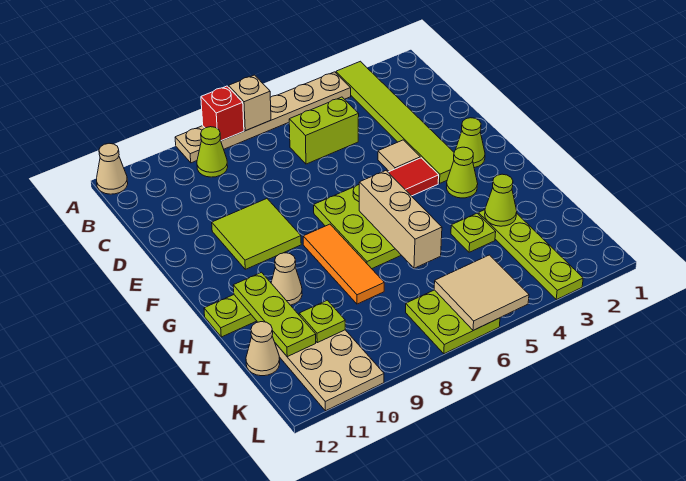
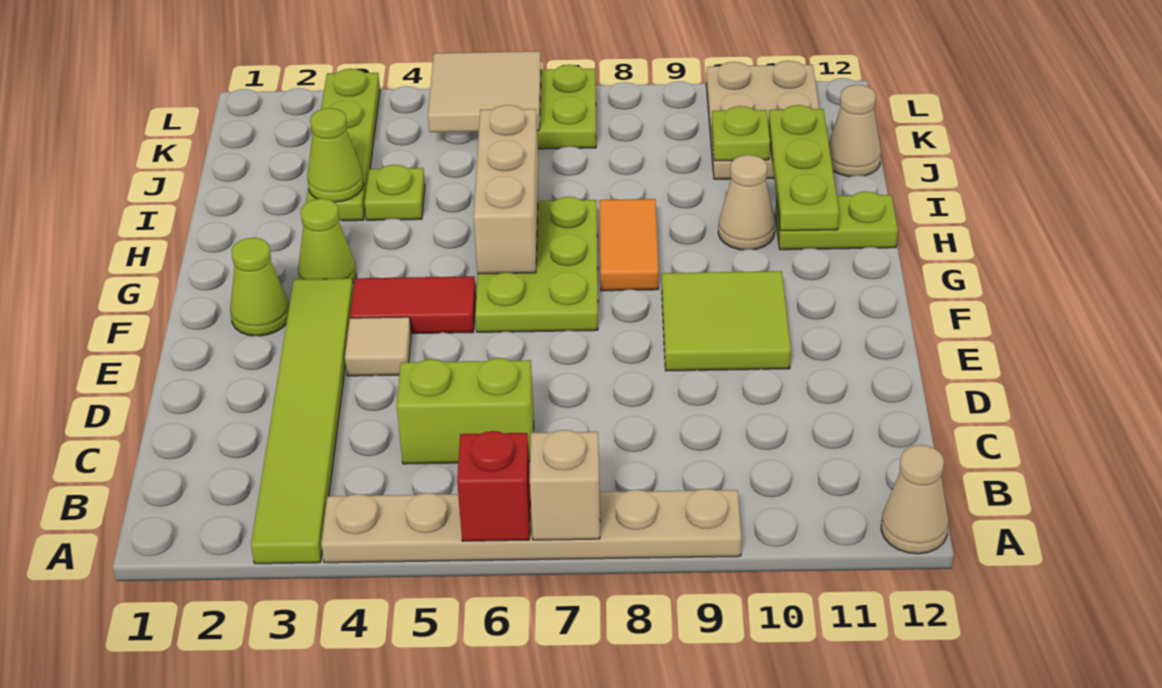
red brick A8 level 2 -> red brick A6 level 2
lime cone B9 level 1 -> none
orange tile G8:I8 level 1 -> orange tile G8:H8 level 1

